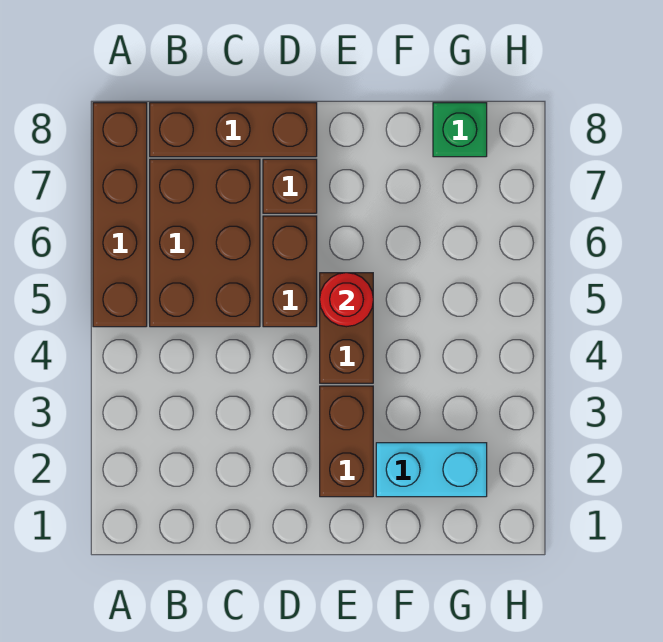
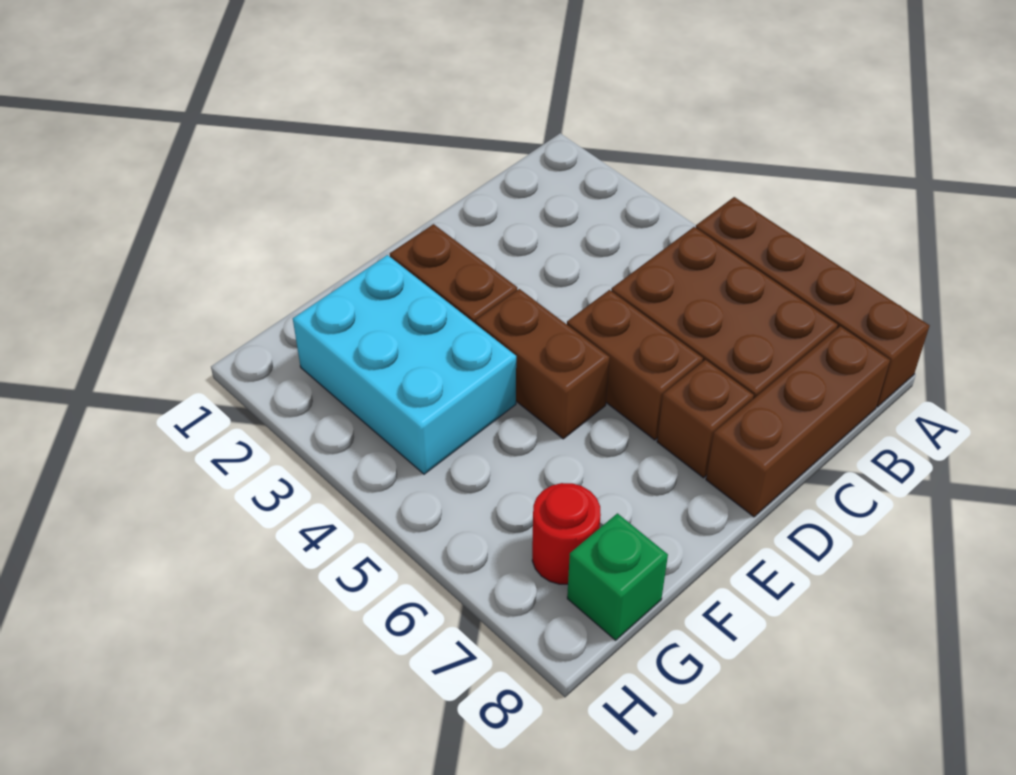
red round brick E5 level 2 -> red round brick G7 level 1
cyan brick F2:G2 level 1 -> cyan brick F2:G4 level 1

